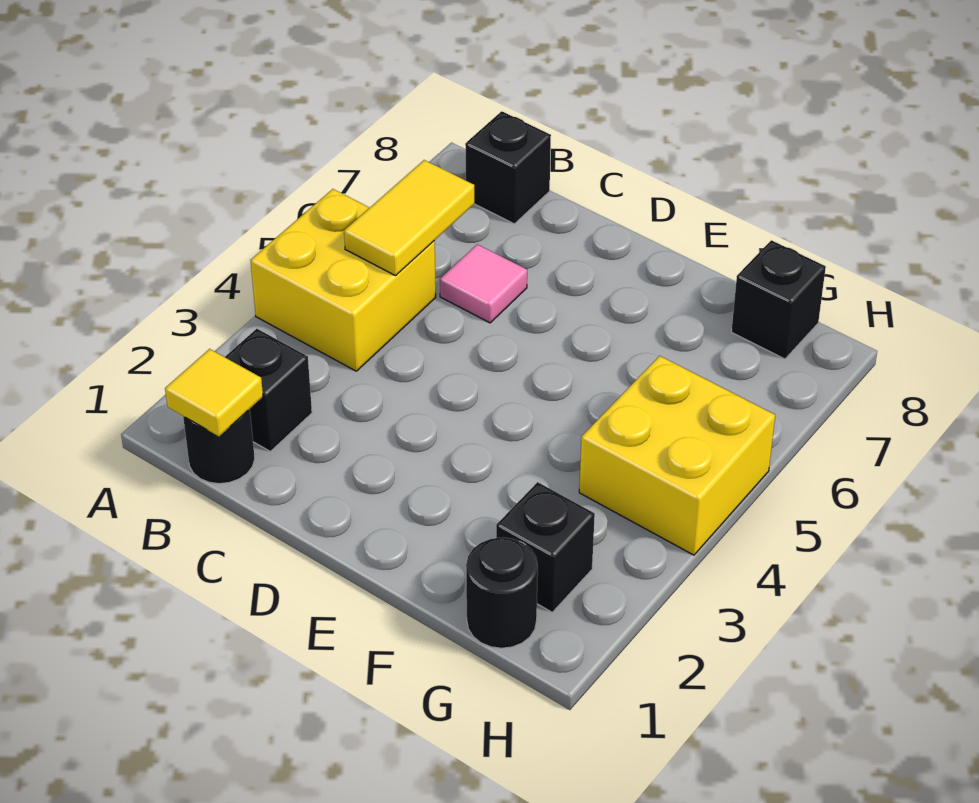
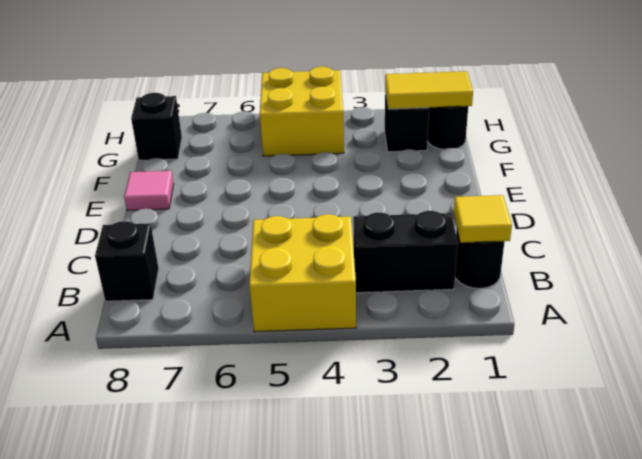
black brick B2 level 1 -> black brick B2:B3 level 1
yellow tile B5:B6 level 2 -> yellow tile G1:G2 level 2
pink tile C6 level 1 -> pink tile E8 level 1

